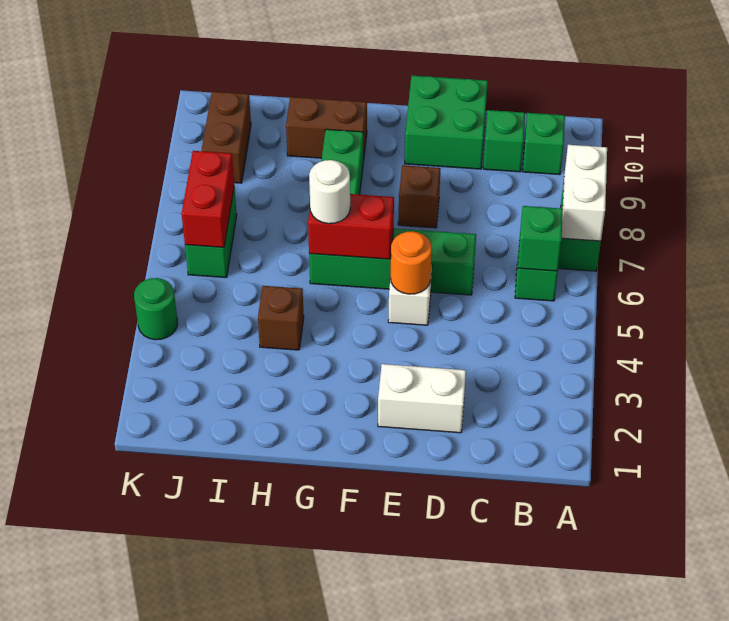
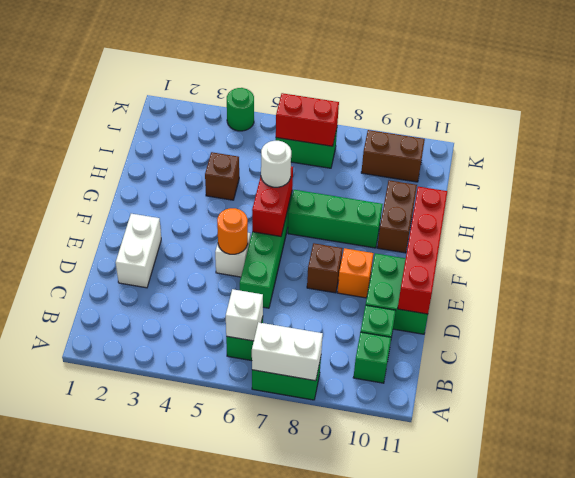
green brick B6 level 2 -> white brick B6 level 2
none -> red brick D11:G11 level 2
none -> orange brick E9 level 1

